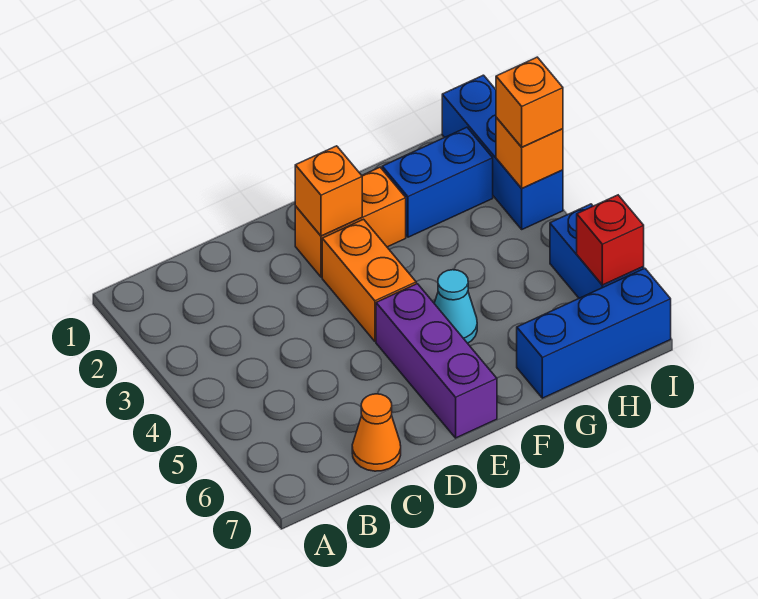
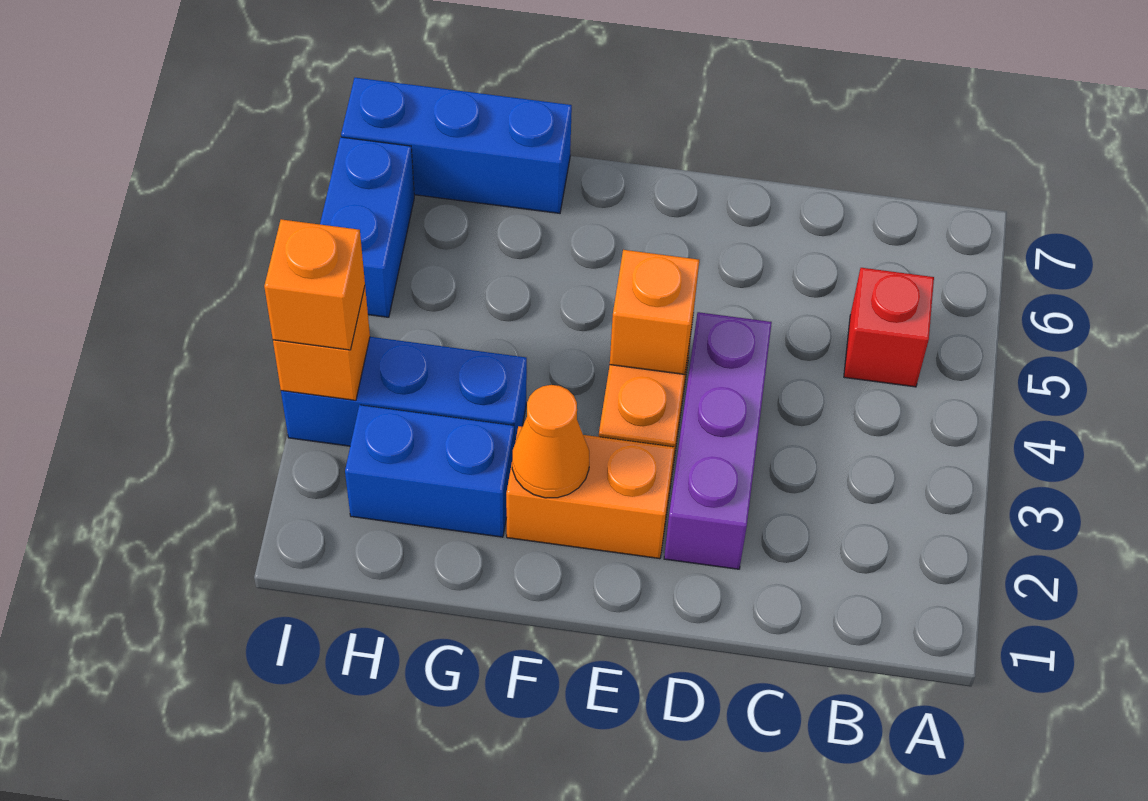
orange cone C7 level 1 -> orange cone F2 level 2
orange brick E2 level 2 -> orange brick E4 level 2
purple brick E5:E7 level 1 -> purple brick D2:D4 level 1
cyan cone F5 level 1 -> none
blue brick I1:I3 level 1 -> blue brick G3:I3 level 1
red brick I6 level 2 -> red brick B5 level 1

